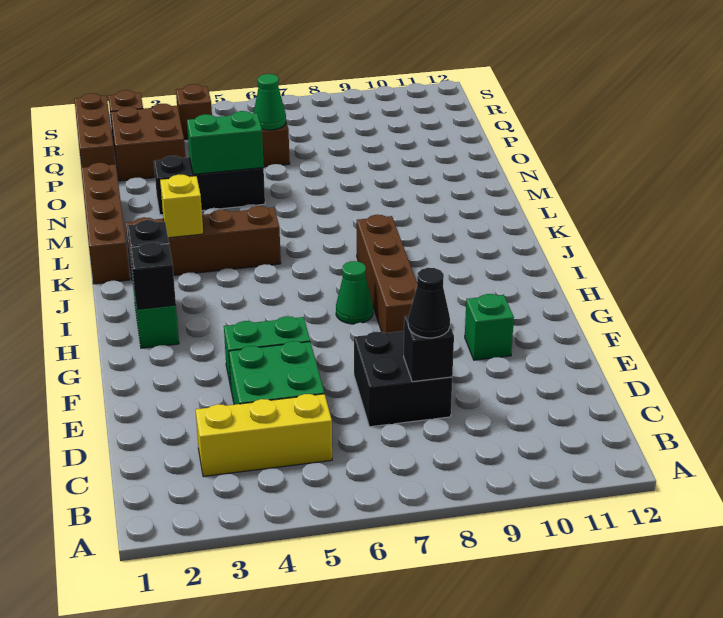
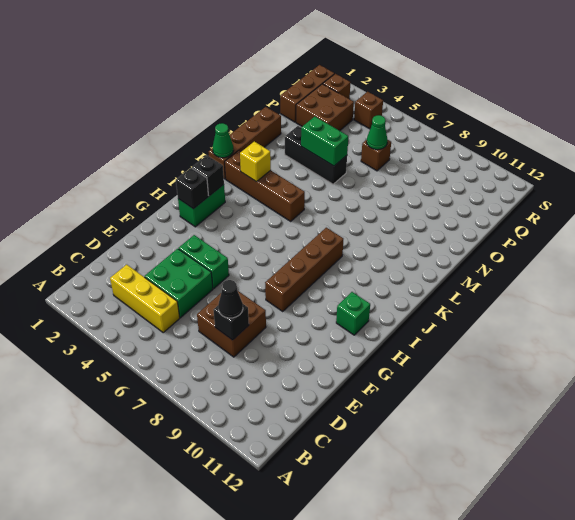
black brick D7:E8 level 1 -> brown brick D7:E8 level 1
green brick F10 level 1 -> green brick H11 level 1
green cone H7 level 1 -> green cone K1 level 2

